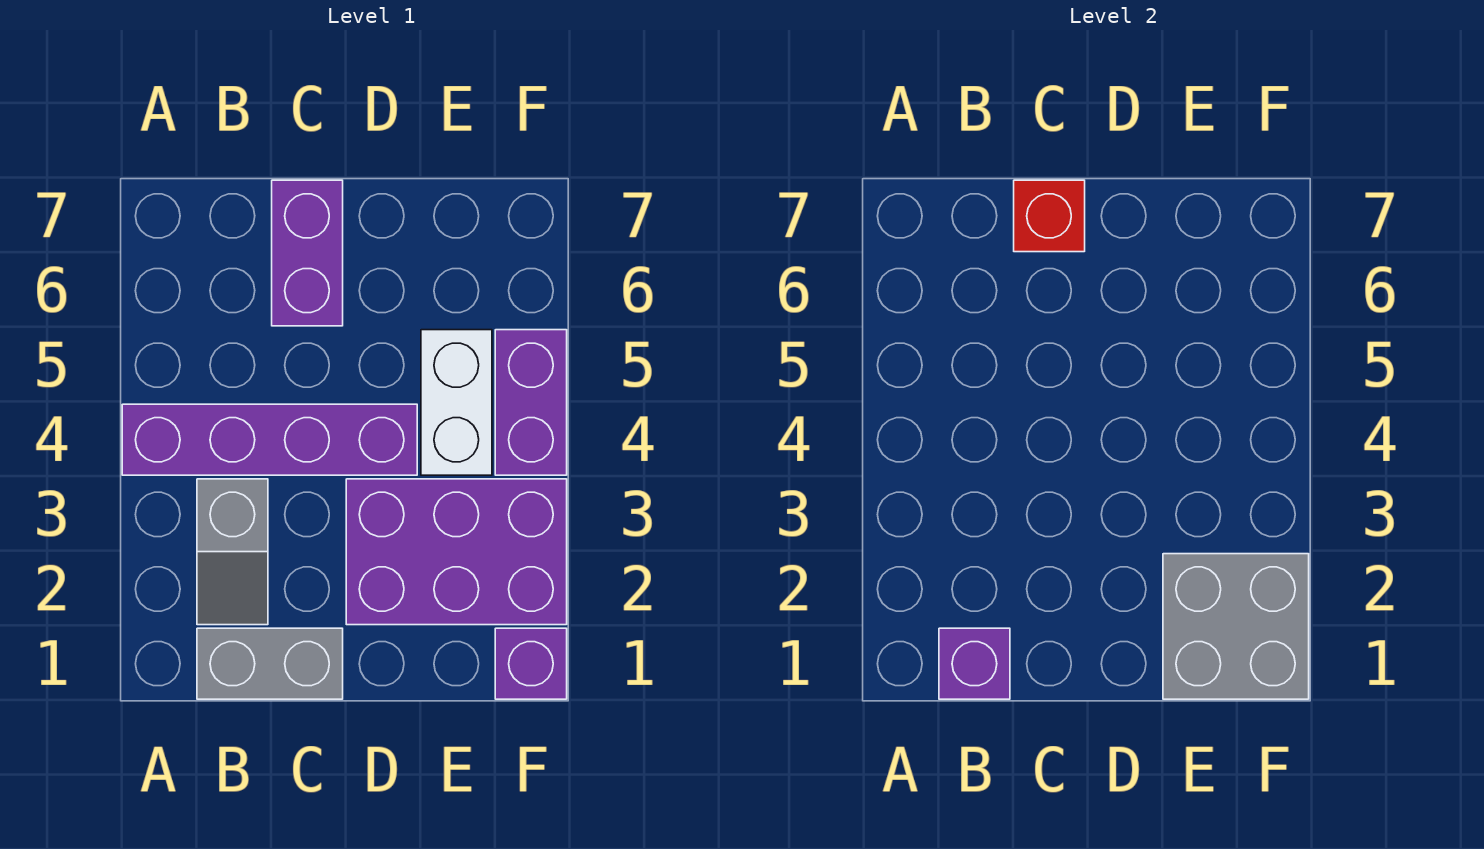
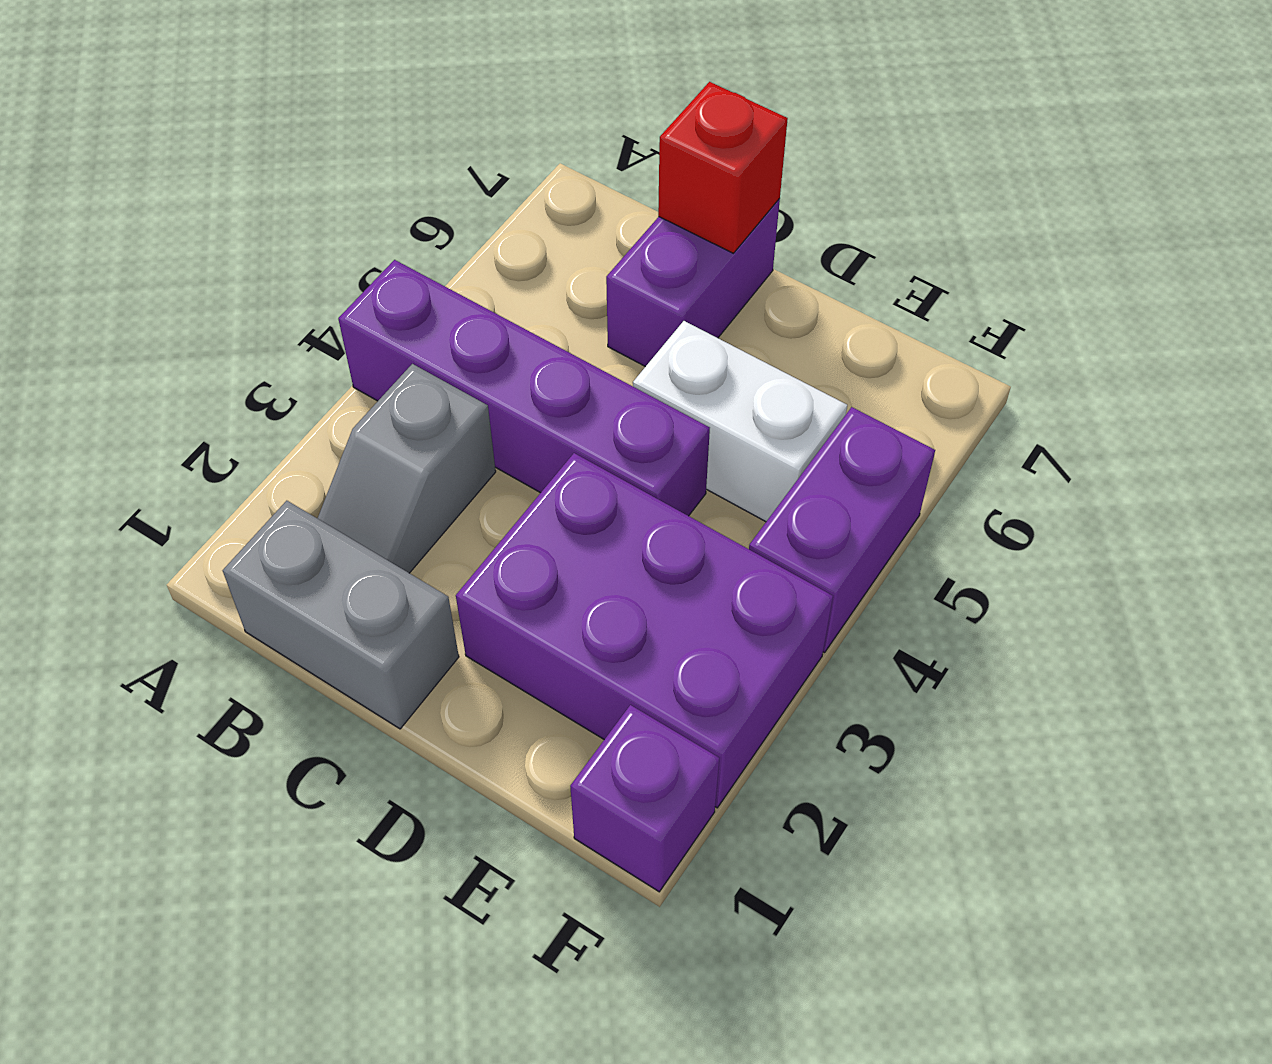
purple brick B1 level 2 -> none
grey brick E1:F2 level 2 -> none
white brick E4:E5 level 1 -> white brick D5:E5 level 1

